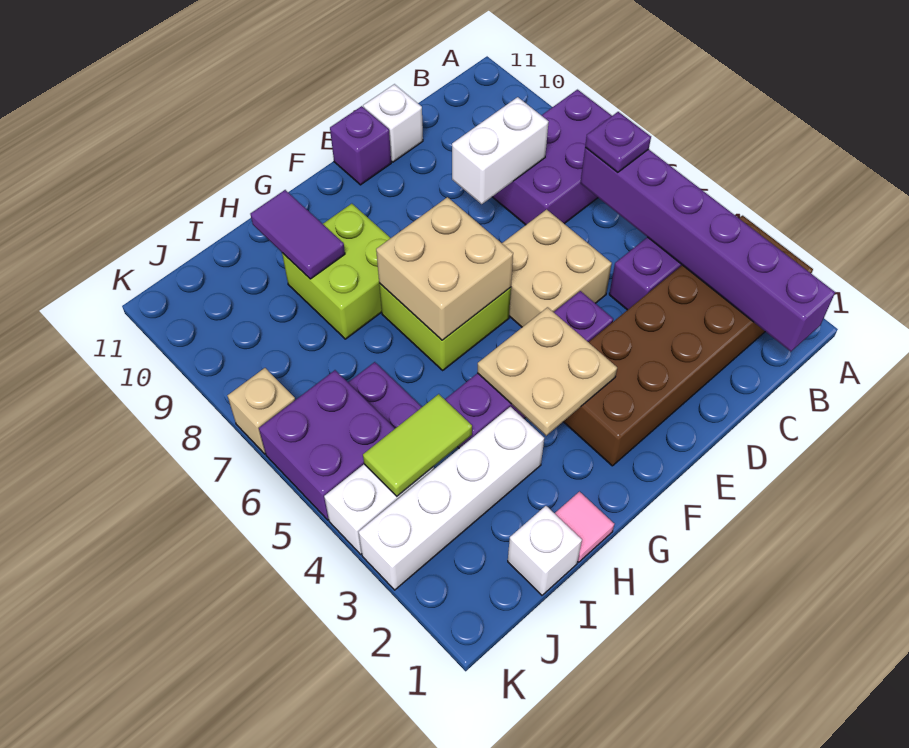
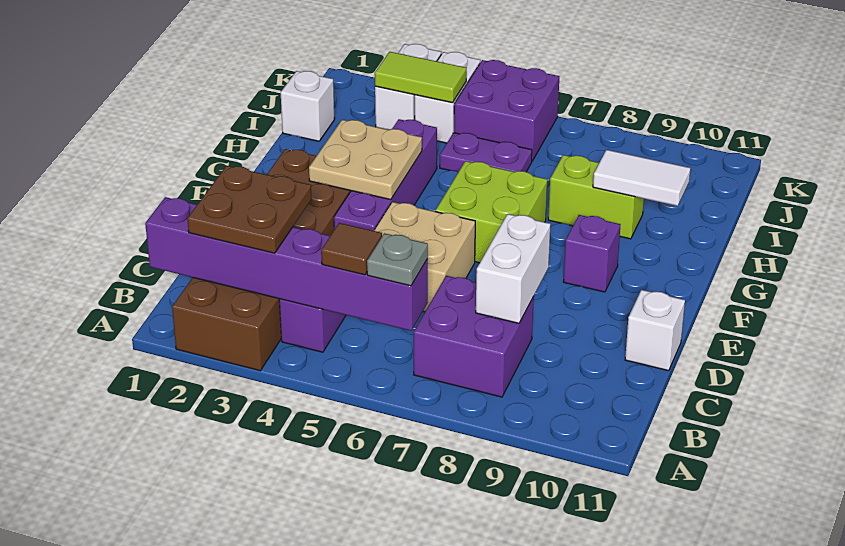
purple brick A7:C8 level 1 -> purple brick B7:C8 level 1
none -> brown plate B2:C3 level 3
none -> brown tile B5 level 3
purple plate B6 level 3 -> grey plate B6 level 3
purple brick E11 level 1 -> purple brick F9 level 1
tan brick F6:G7 level 2 -> none
lime brick G8:H9 level 1 -> lime brick H8:H9 level 1
pink tile H1 level 1 -> none
white brick H3:K3 level 1 -> white brick J3:K3 level 1
purple tile H9:H10 level 2 -> white tile H9:H10 level 2
lime tile I4:J4 level 2 -> lime tile J3:J4 level 2
tan brick K7 level 1 -> none

